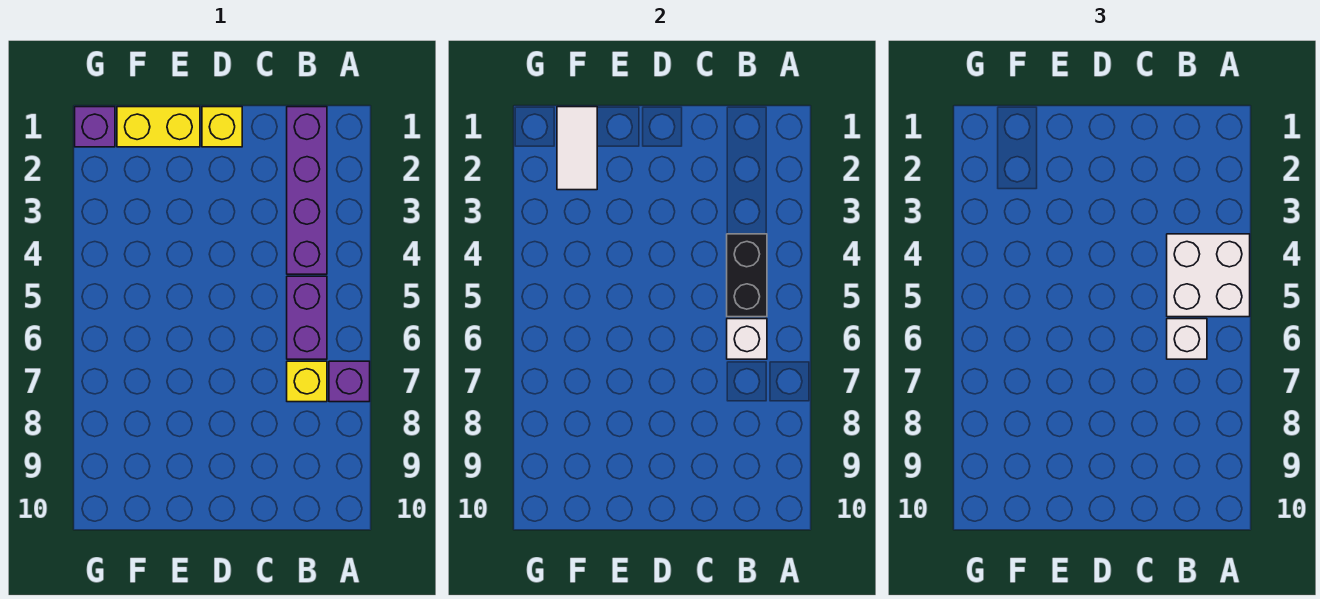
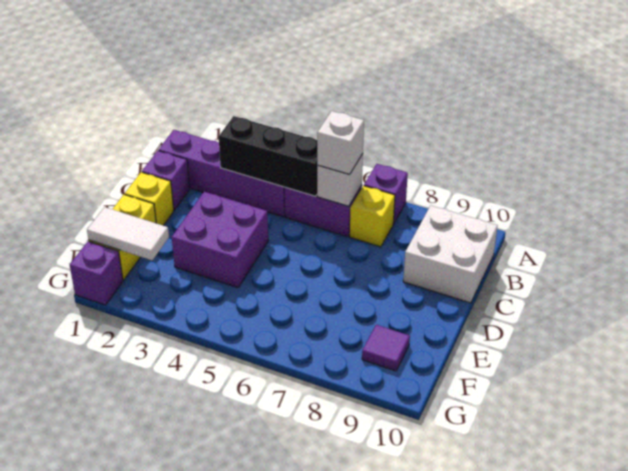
white brick A4:B5 level 3 -> white brick B9:C10 level 1
black brick B4:B5 level 2 -> black brick B3:B5 level 2
none -> purple brick C1 level 1
none -> purple brick D3:E4 level 1
none -> purple tile F9 level 1

